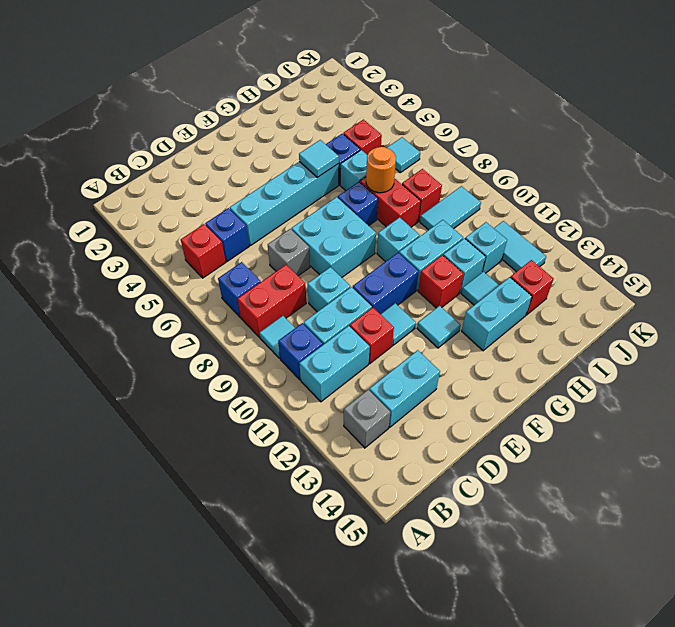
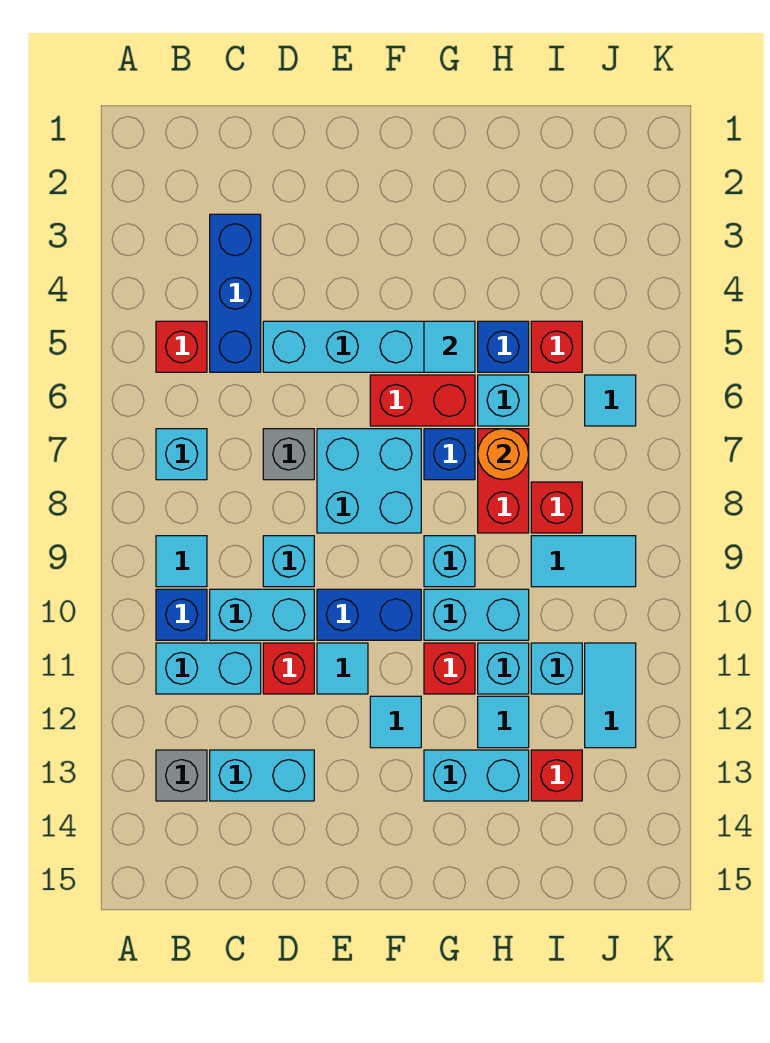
blue brick B7 level 1 -> cyan brick B7 level 1
red brick B8:C8 level 1 -> red brick F6:G6 level 1
blue brick C5 level 1 -> blue brick C3:C5 level 1

